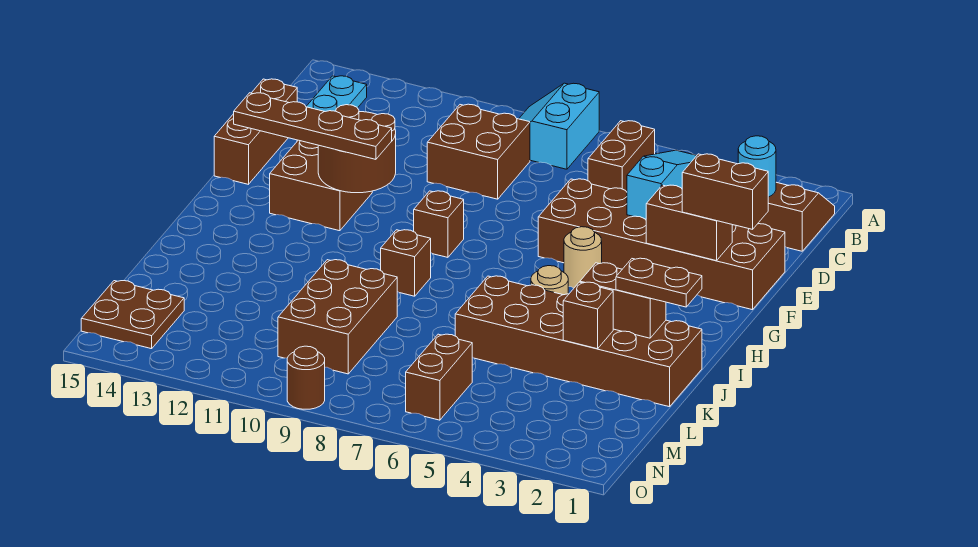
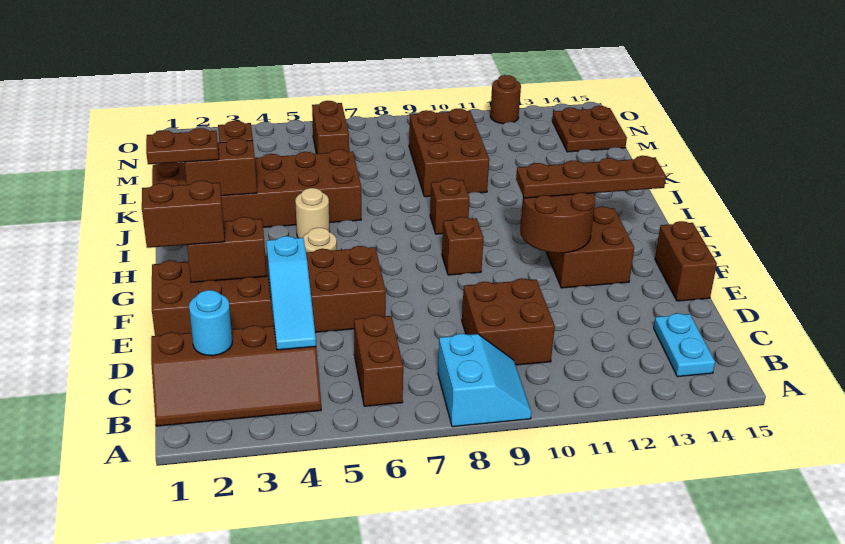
brown brick D15:F15 level 1 -> brown brick E15:F15 level 1
brown round brick O9 level 1 -> brown round brick O12 level 1

